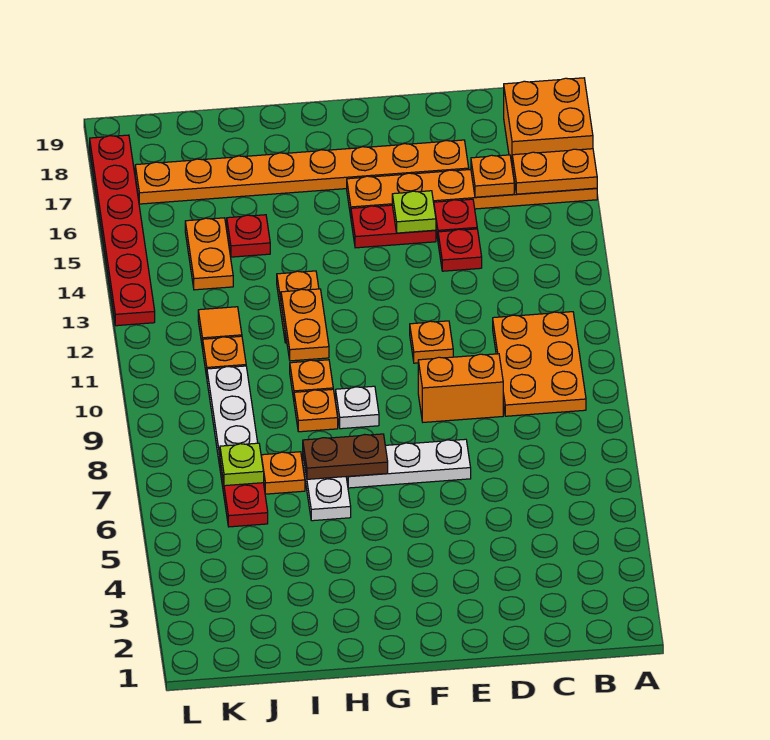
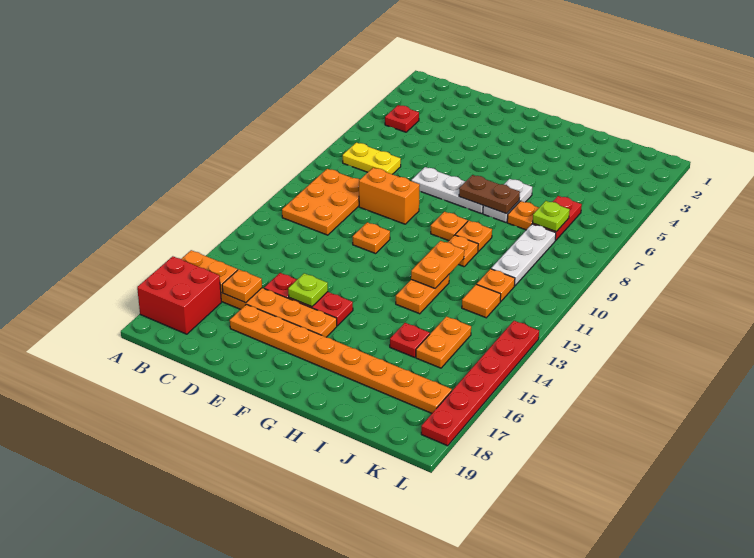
orange brick A17:B18 level 1 -> red brick A17:B18 level 1
none -> yellow plate B7:C7 level 1
red plate D14 level 1 -> red plate B4 level 1
white plate G9 level 1 -> orange plate G9 level 1

